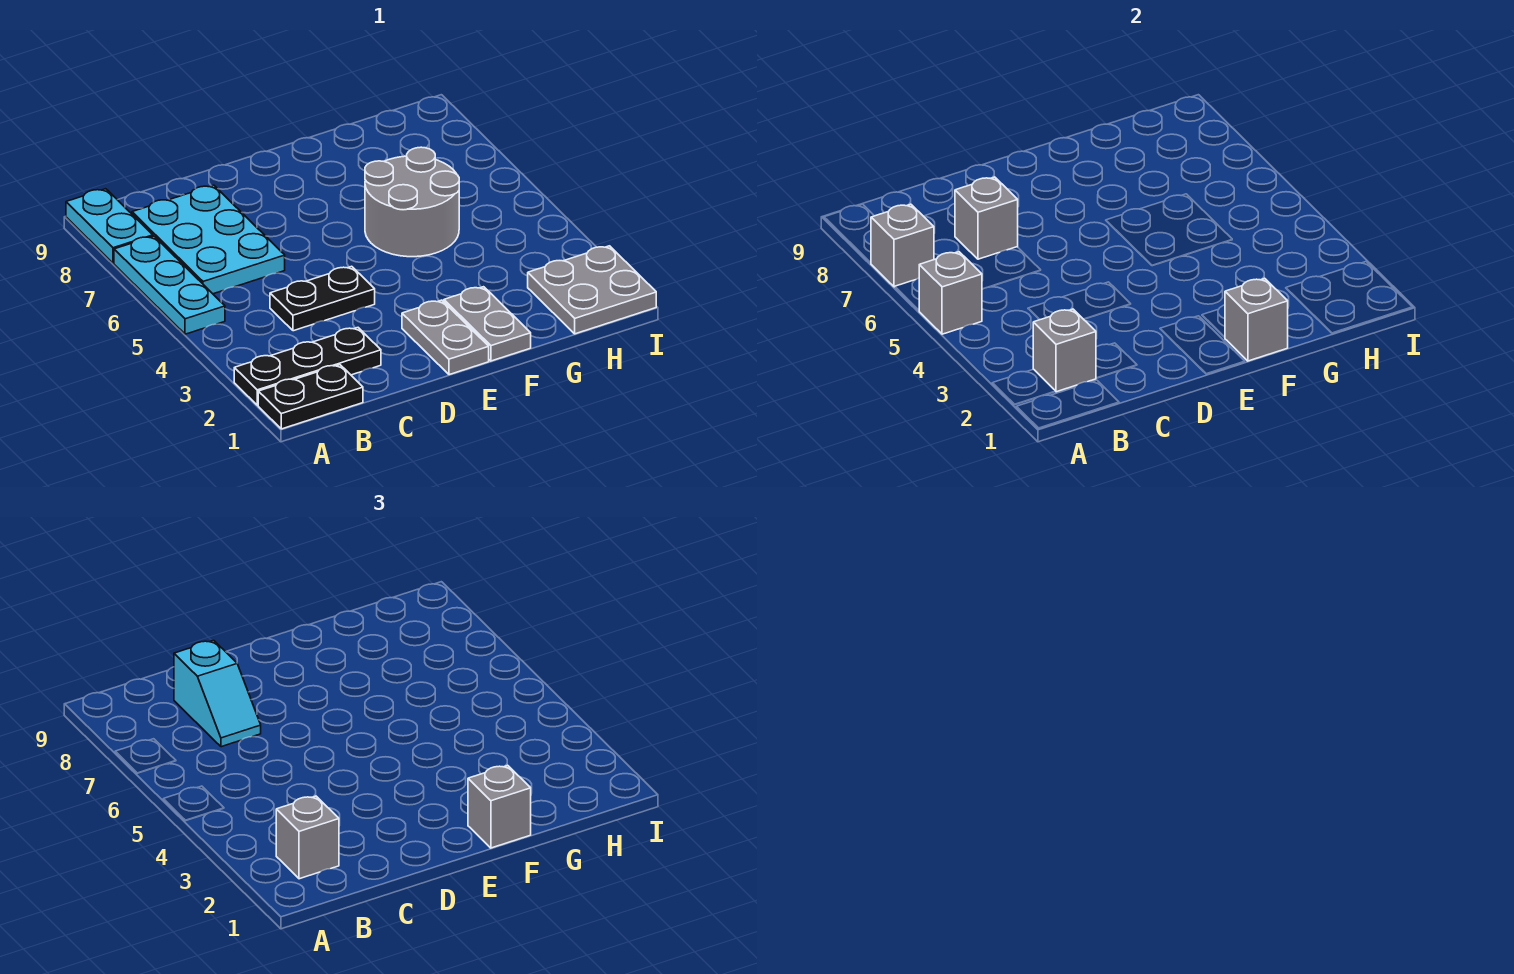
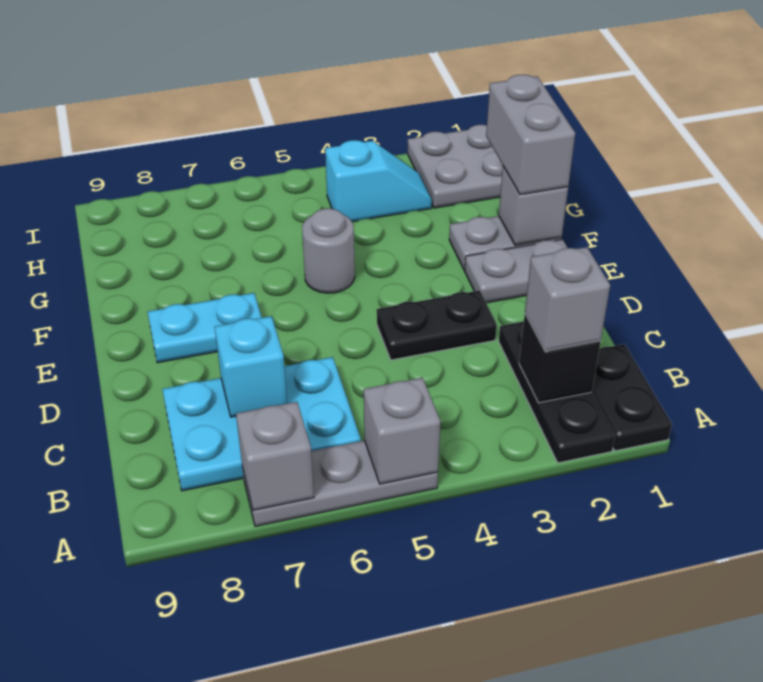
cyan plate A5:A7 level 1 -> grey plate A5:A7 level 1
cyan plate A8:A9 level 1 -> cyan plate E7:E8 level 1
grey brick B2 level 2 -> black brick B2 level 2
black plate C4:D4 level 1 -> black plate D3:D4 level 1
grey brick C7 level 2 -> cyan brick C7 level 2
cyan slope C7:C8 level 3 top 8 -> cyan slope H3:H4 level 1 top 4
grey brick F1 level 3 -> grey brick F1:G1 level 3
grey round brick F5:G6 level 1 -> grey round brick F5 level 1

